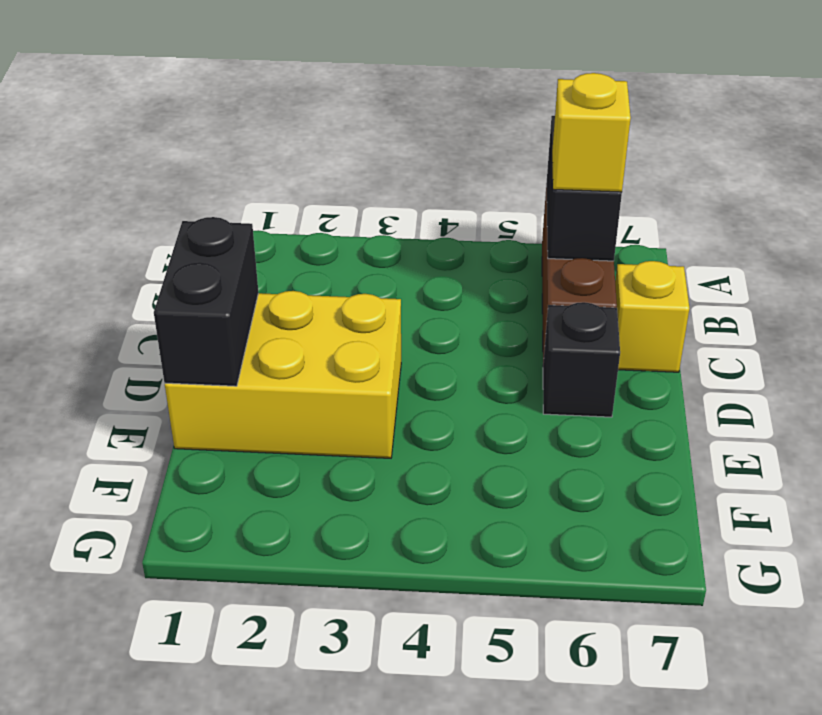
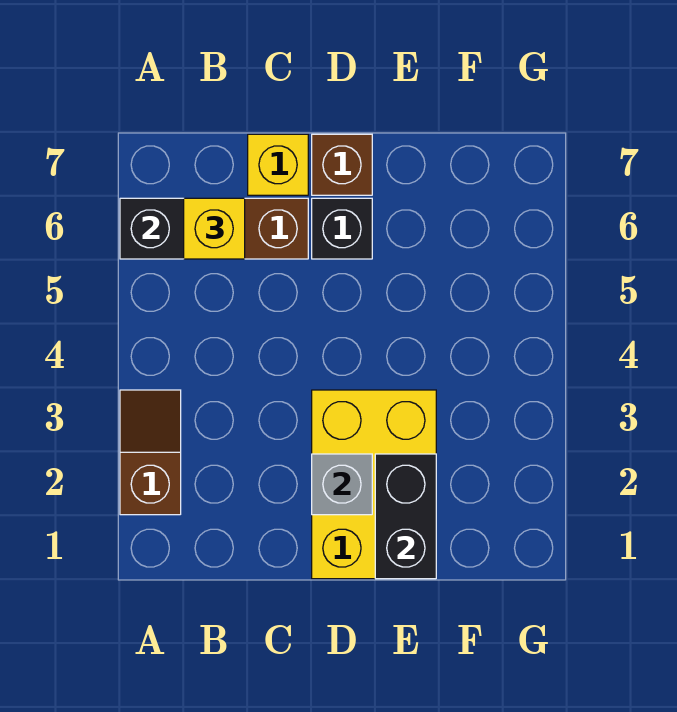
none -> brown slope A2:A3 level 1 top 2
black brick D1:E1 level 2 -> black brick E1:E2 level 2
none -> grey brick D2 level 2
none -> brown brick D7 level 1

